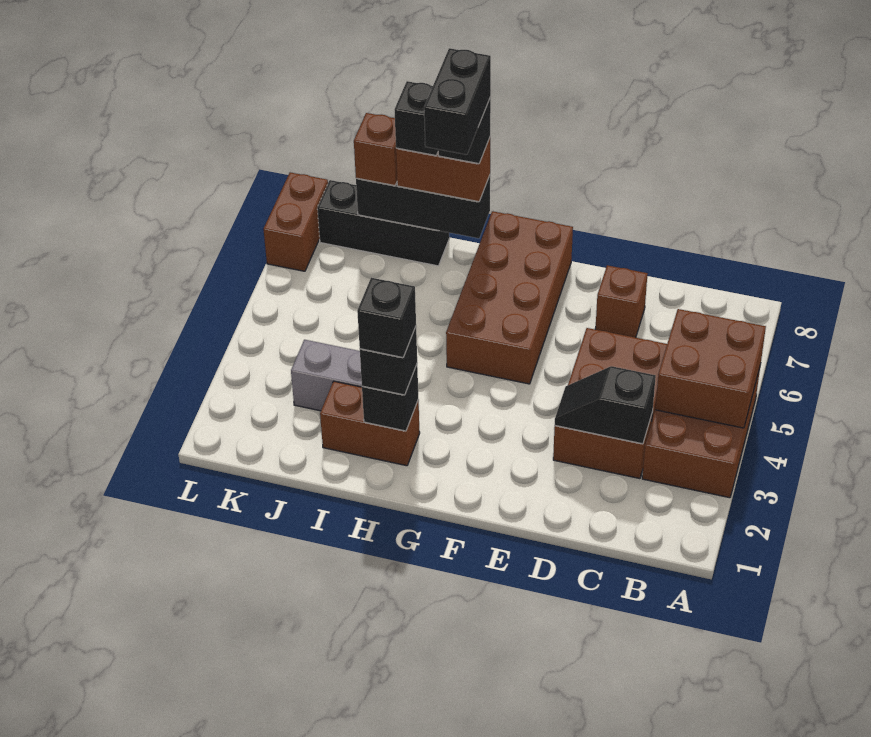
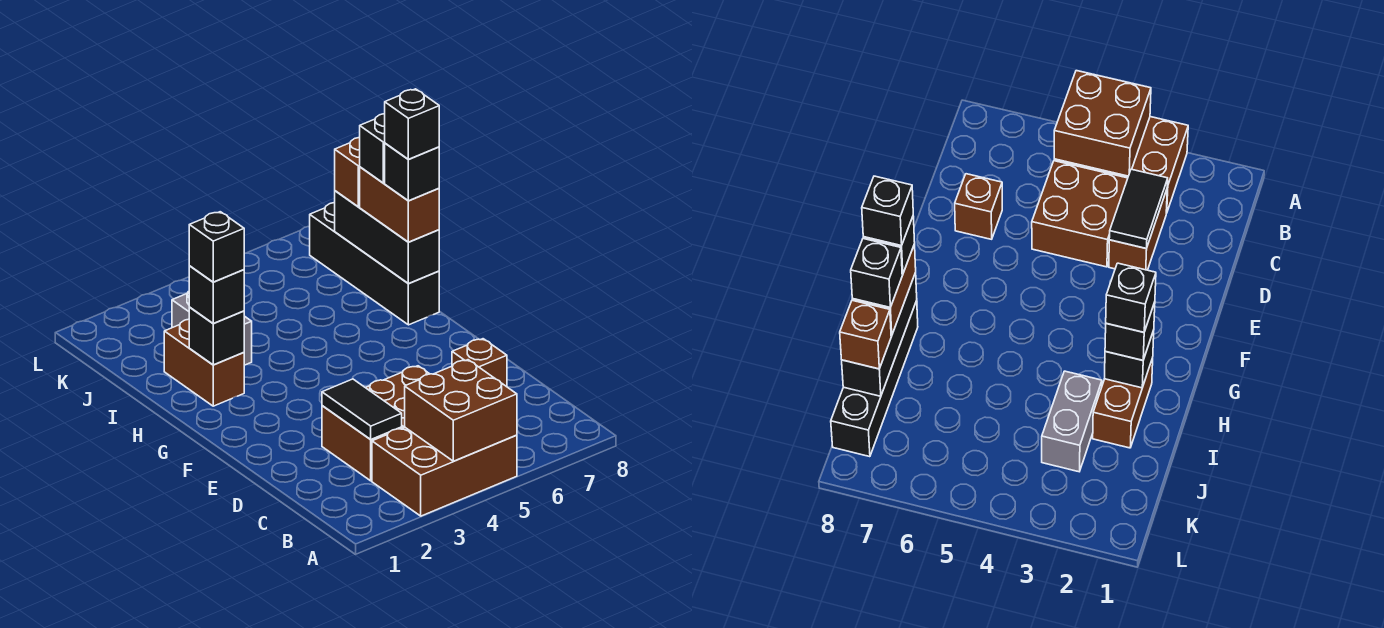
black slope C3:D3 level 2 top C -> black tile C3:D3 level 2
brown brick F5:G8 level 1 -> none
black brick H7:H8 level 5 -> black brick H8 level 5
black brick I8:K8 level 1 -> black brick H8:K8 level 1
brown brick L7:L8 level 1 -> none

